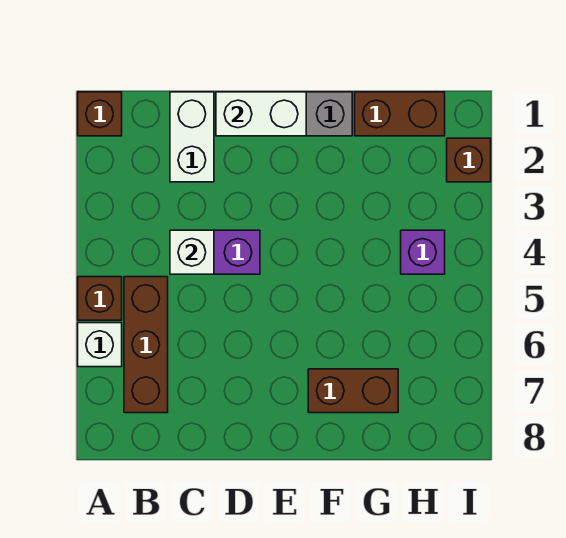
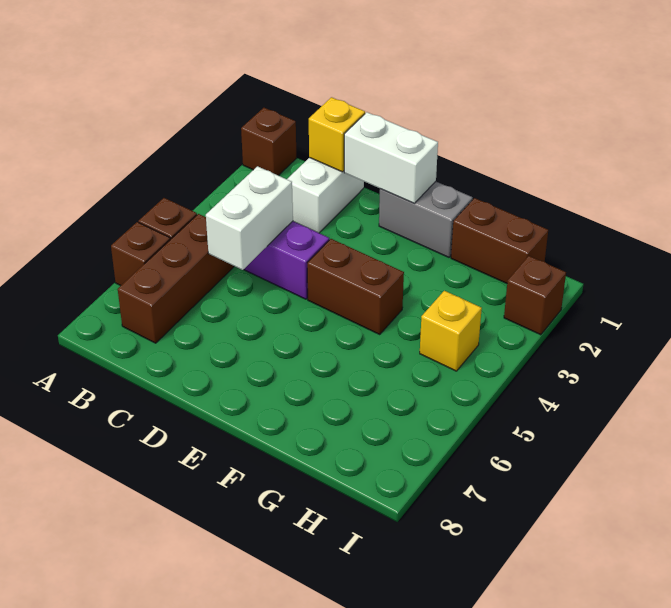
white brick A6 level 1 -> brown brick A6 level 1
none -> yellow brick C1 level 2
white brick C4 level 2 -> white brick C4:C5 level 2
brown brick F7:G7 level 1 -> brown brick E4:F4 level 1
purple brick H4 level 1 -> yellow brick H4 level 1

